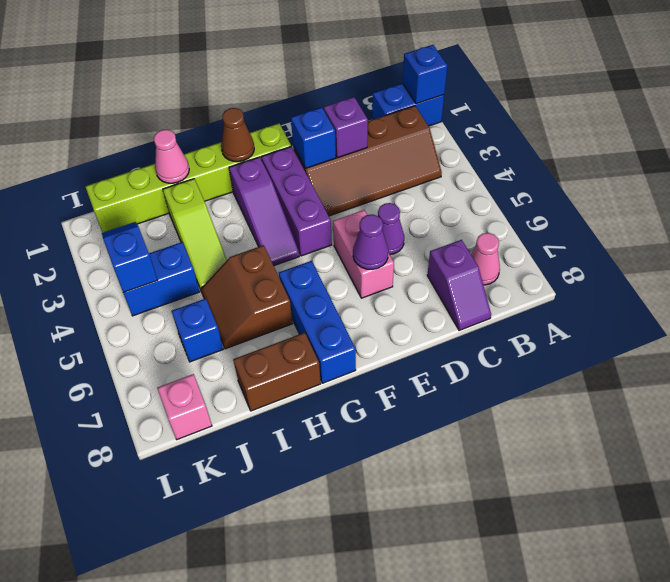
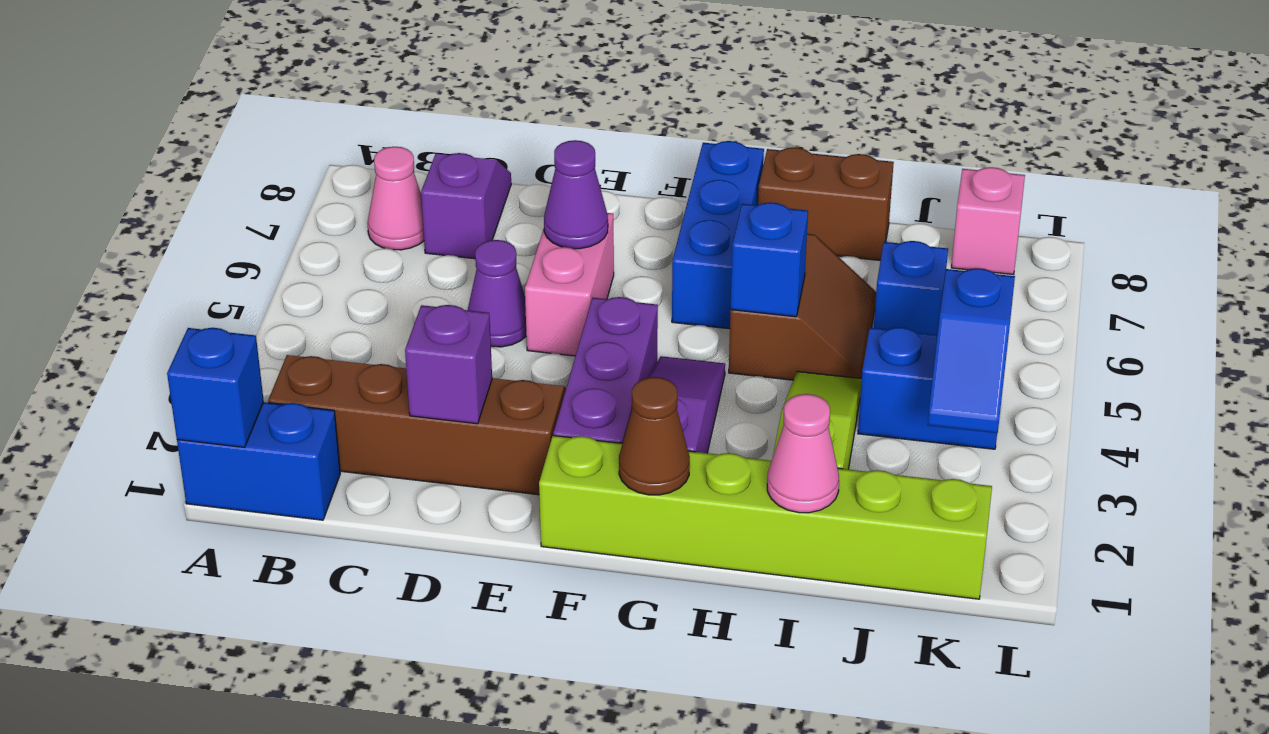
blue brick E2 level 2 -> blue brick H5 level 2

